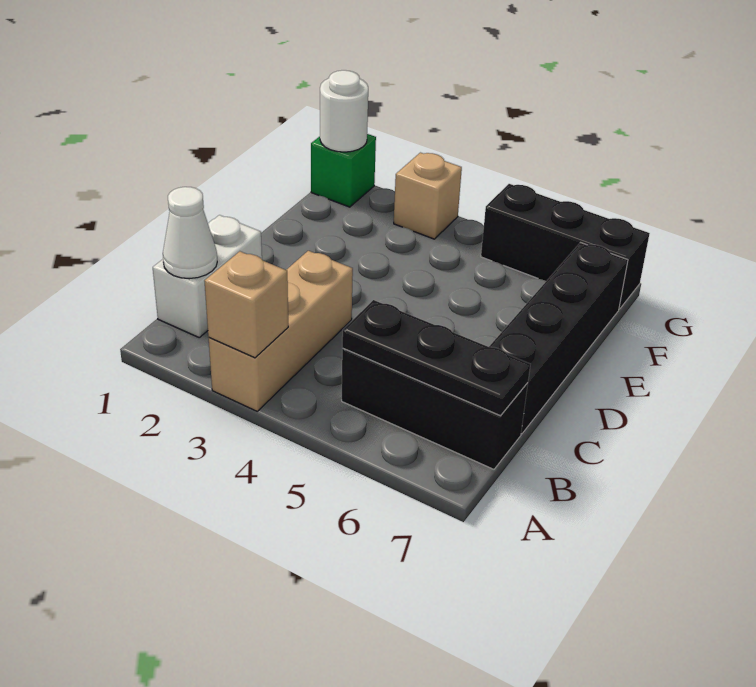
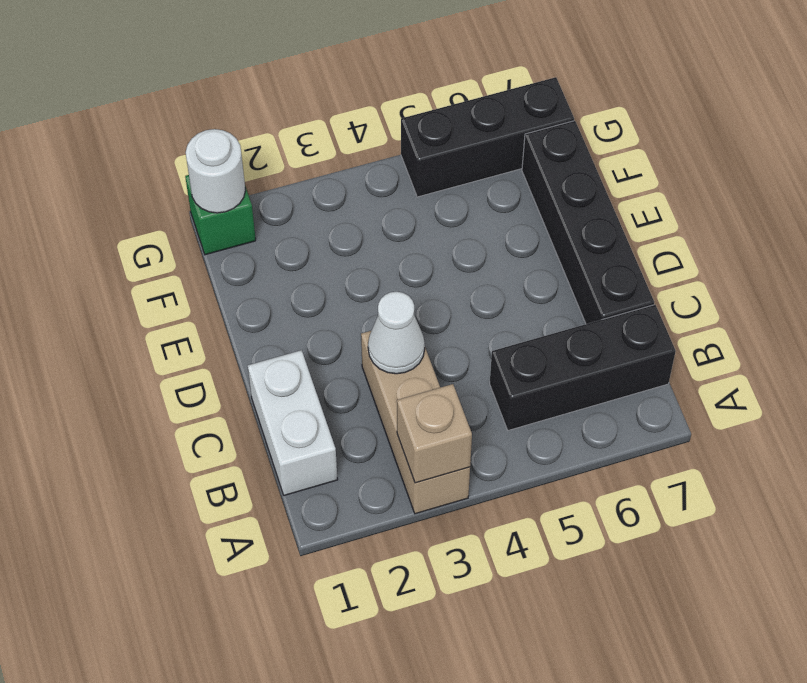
white cone B1 level 2 -> white cone C3 level 2
black plate B5:B7 level 2 -> none
tan brick G3 level 1 -> none

